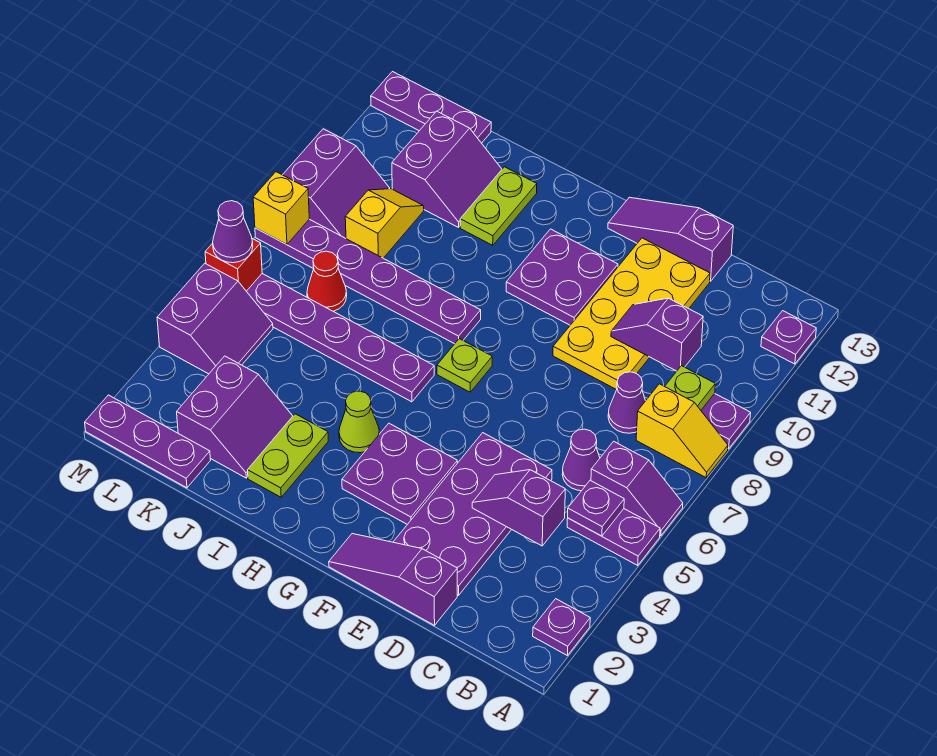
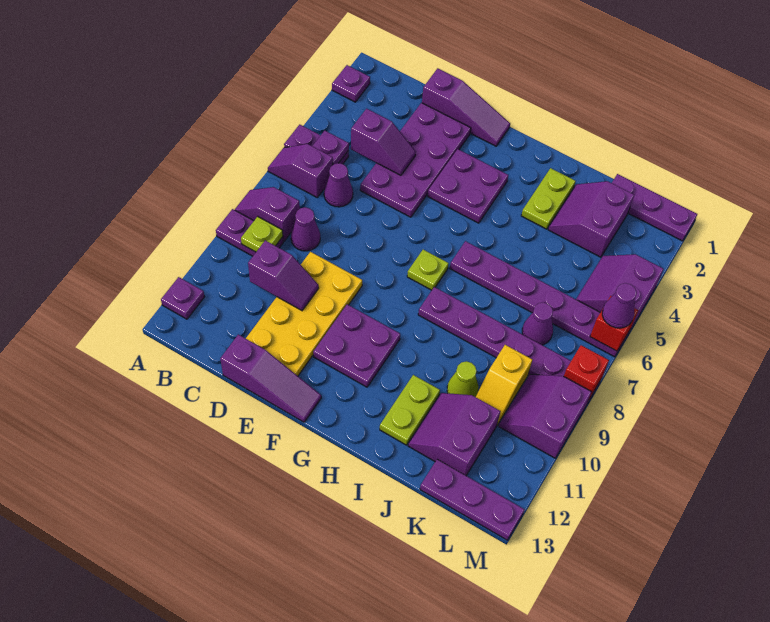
yellow slope A8:B8 level 1 top B -> purple slope A8:B8 level 1 top B
lime cone H4 level 1 -> lime cone J10 level 1
red cone K7 level 1 -> purple cone K7 level 1
yellow brick M8 level 2 -> red brick M8 level 2

